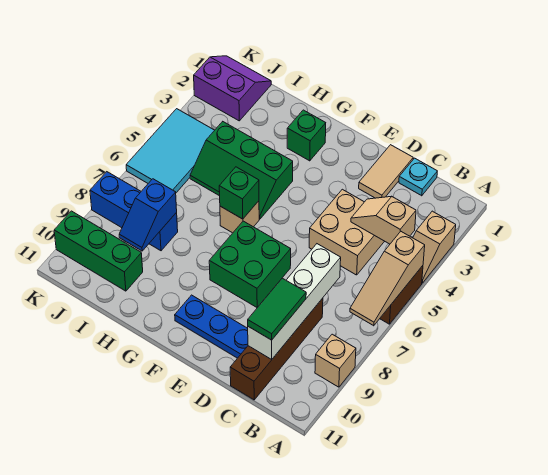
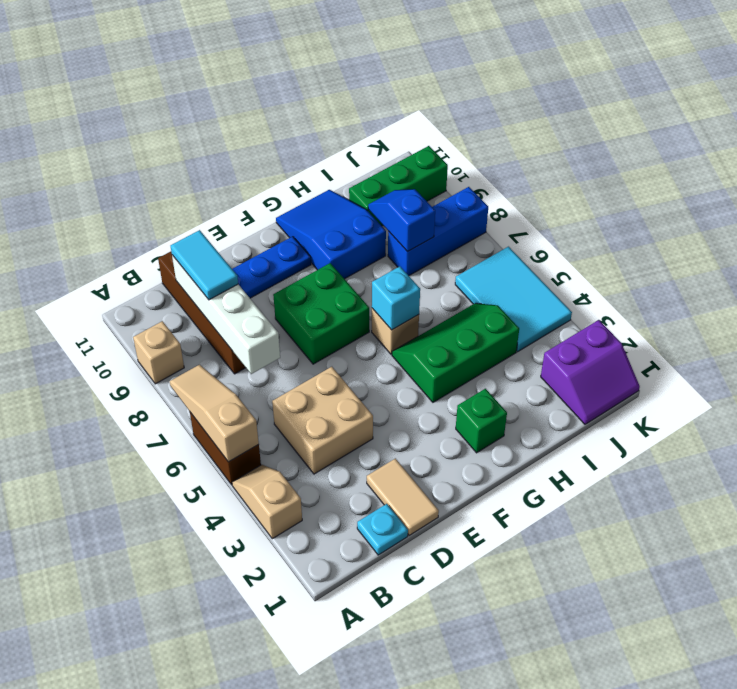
tan slope B4:C4 level 2 top B -> none
green tile C9:C10 level 3 -> cyan tile C9:C10 level 3
green brick G6 level 2 -> cyan brick G6 level 2
none -> blue slope G9:H11 level 1 top 9

